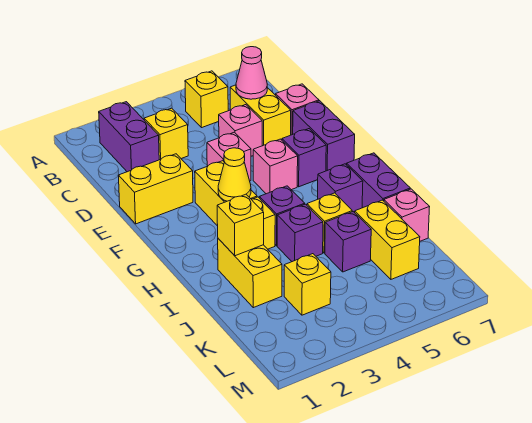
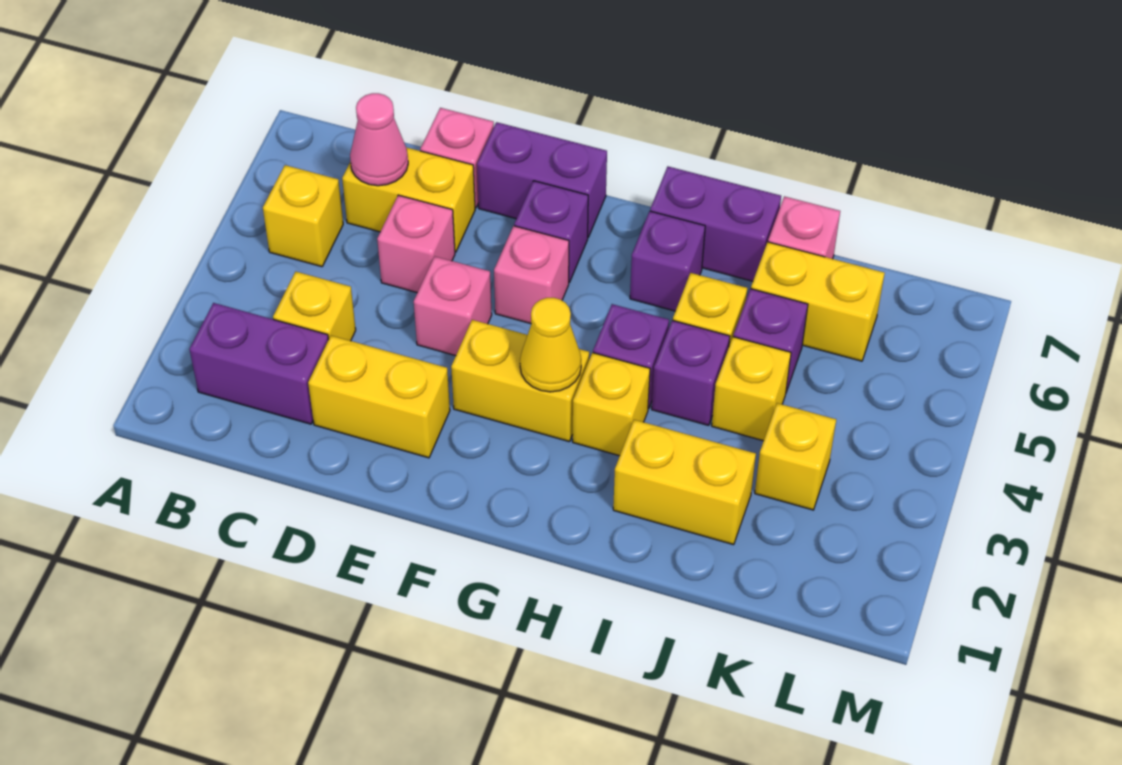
yellow brick E1:E2 level 1 -> yellow brick D2:E2 level 1
yellow brick I2 level 2 -> yellow brick J4 level 1

